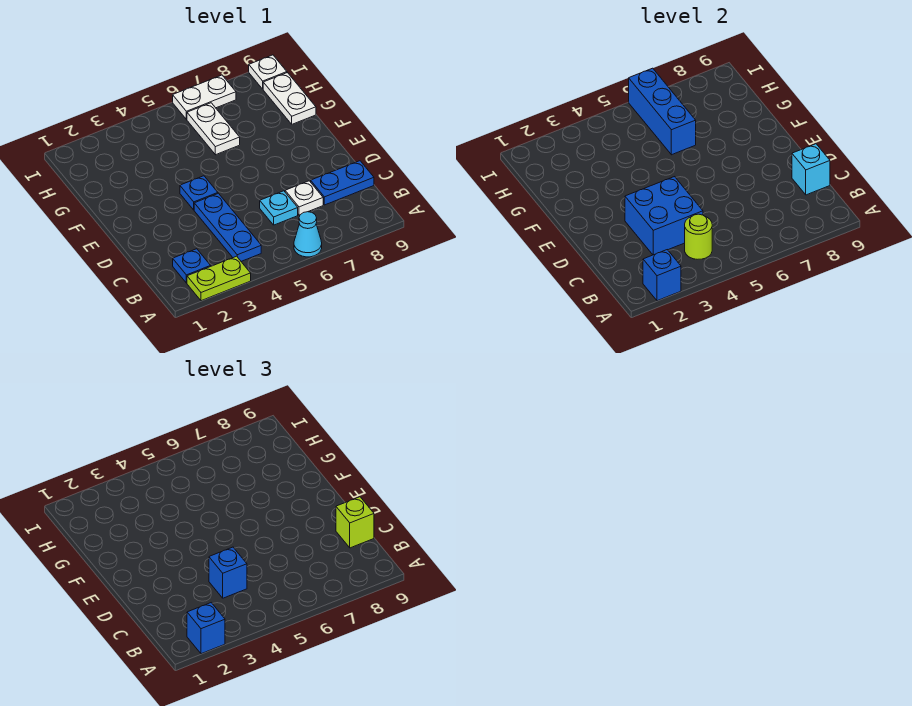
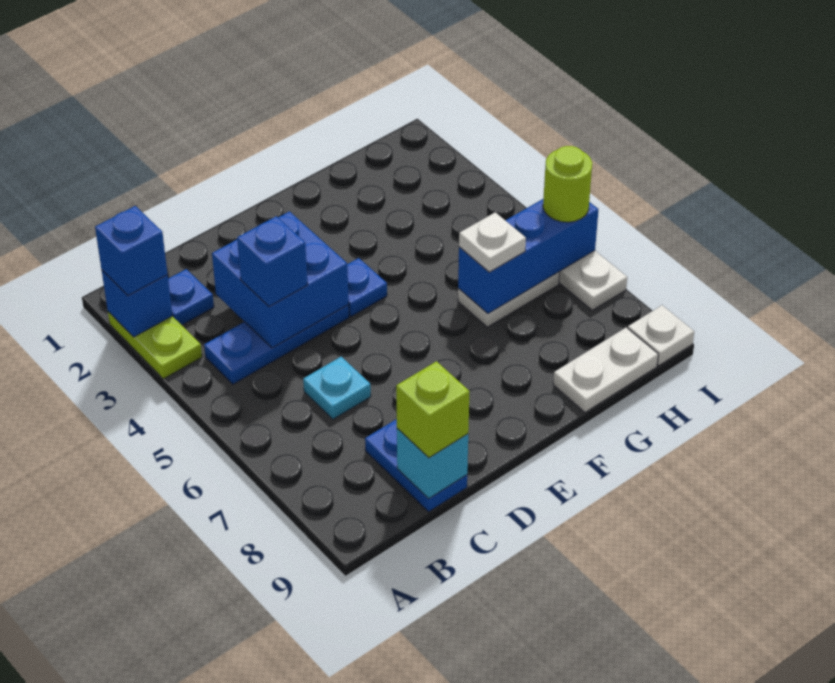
cyan cone A6 level 1 -> none
lime round brick B4 level 2 -> lime round brick I6 level 3
white plate C7 level 1 -> white plate G6 level 3

